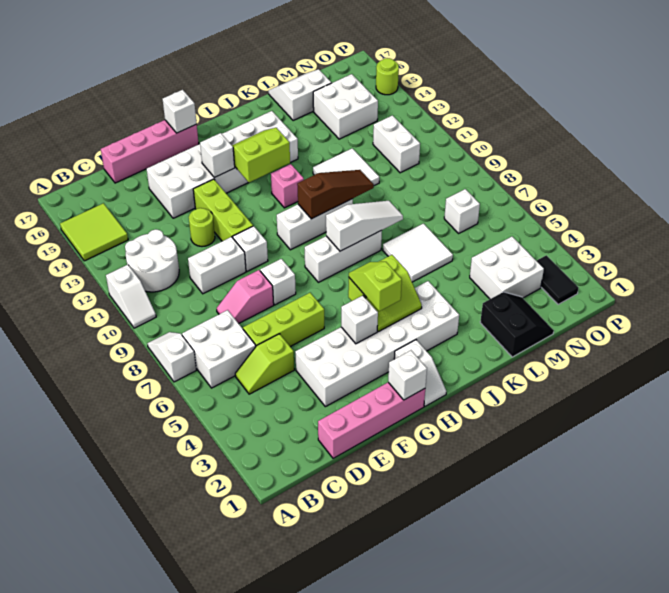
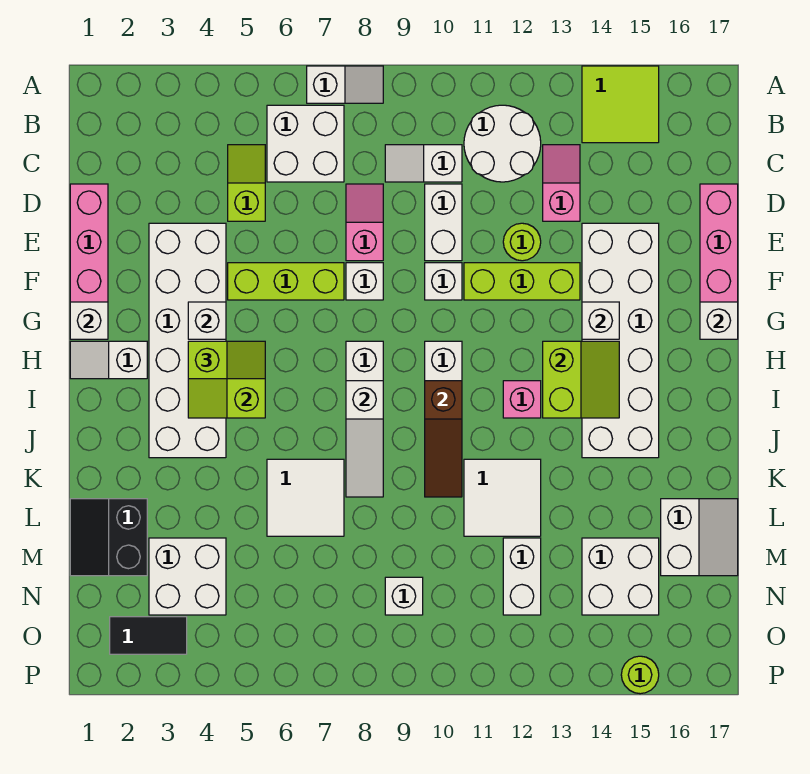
white slope A10:A11 level 1 top 11 -> white slope C9:C10 level 1 top 10
none -> pink slope C13:D13 level 1 top D
lime brick D6:F6 level 1 -> lime brick F5:F7 level 1
black slope L1:M2 level 1 top L -> black slope L1:M2 level 1 top 2
white brick N7 level 1 -> white brick N9 level 1
white brick N11:N12 level 1 -> white brick M12:N12 level 1

